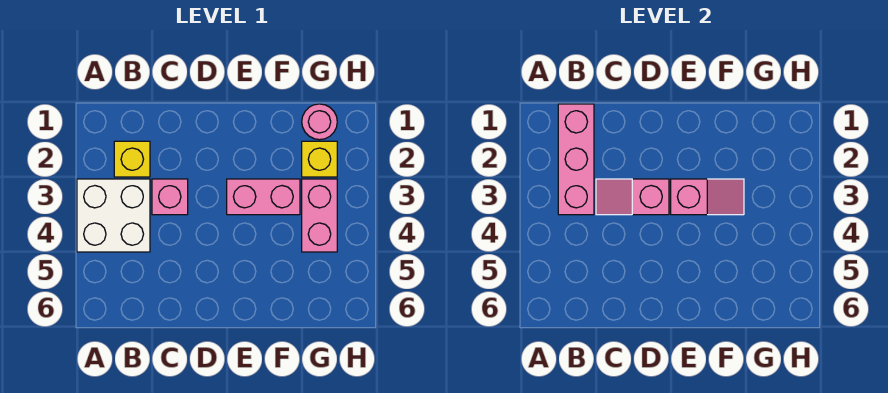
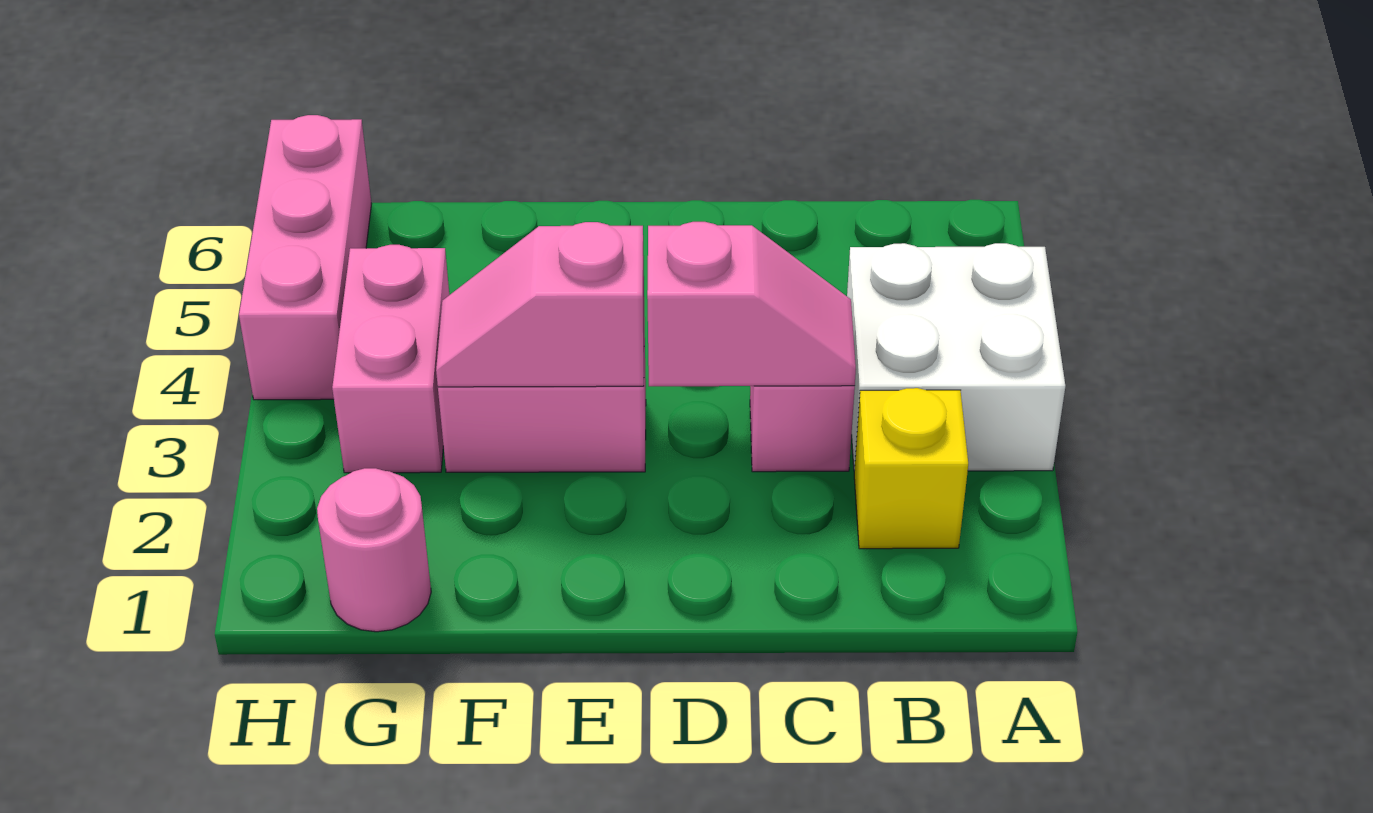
pink brick B1:B3 level 2 -> pink brick H4:H6 level 1
yellow brick G2 level 1 -> none

